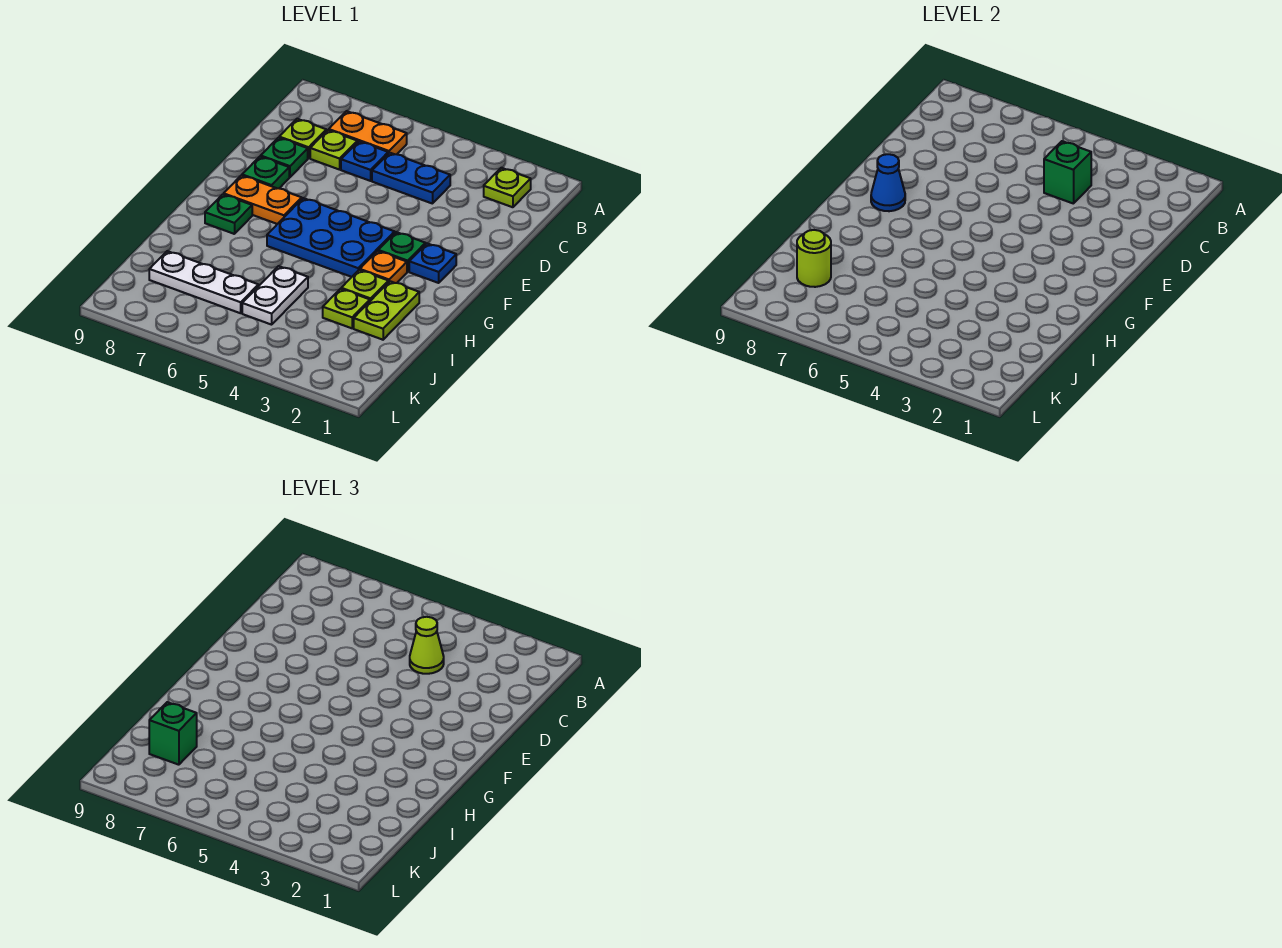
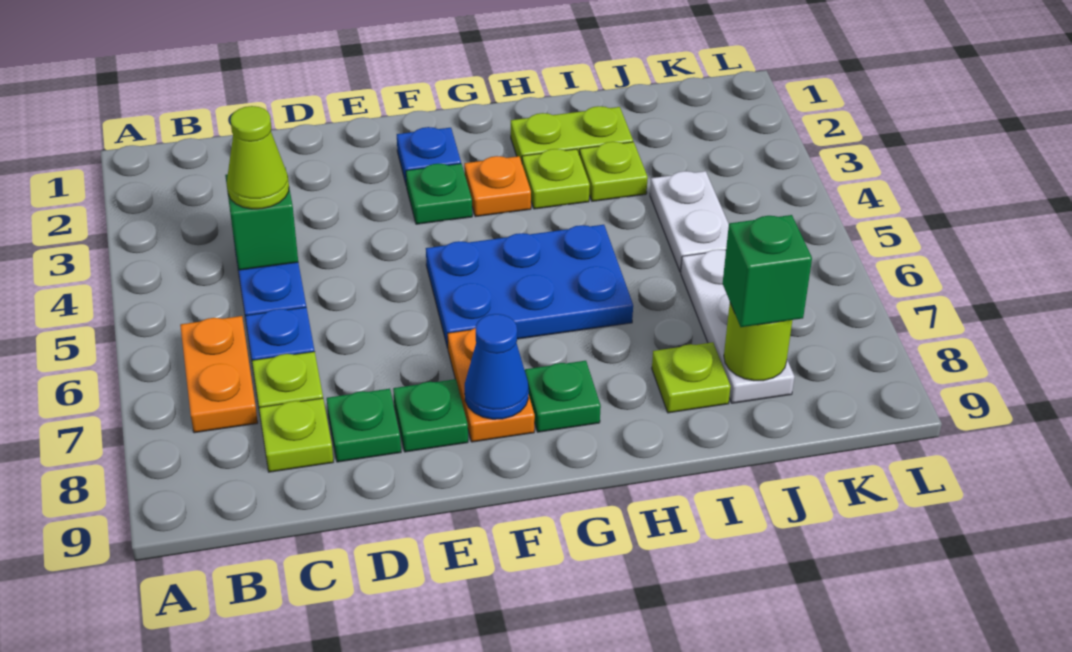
lime plate B2 level 1 -> lime plate I8 level 1
blue plate F4:G6 level 1 -> blue plate F5:H6 level 1
white plate I5:J5 level 1 -> white plate J4:J5 level 1

